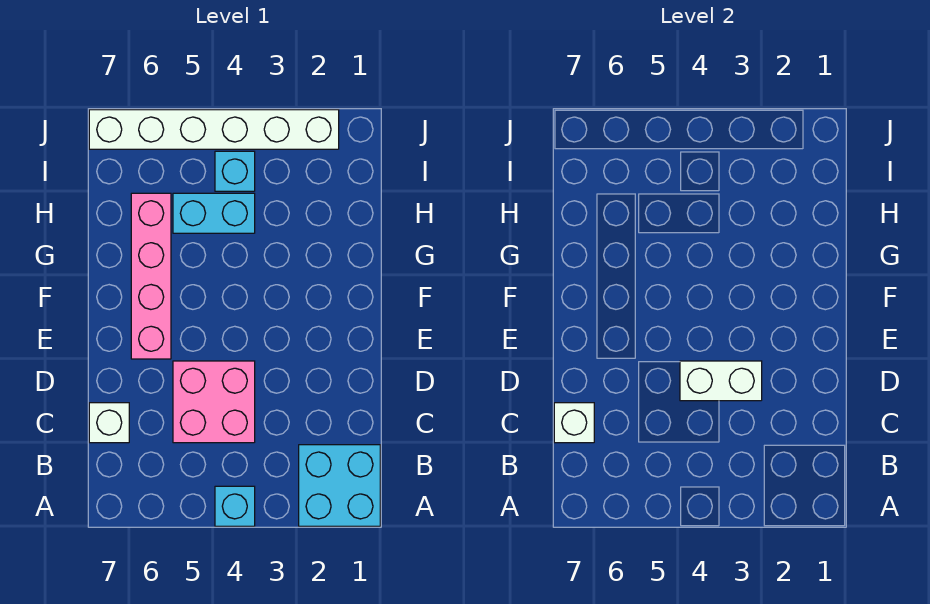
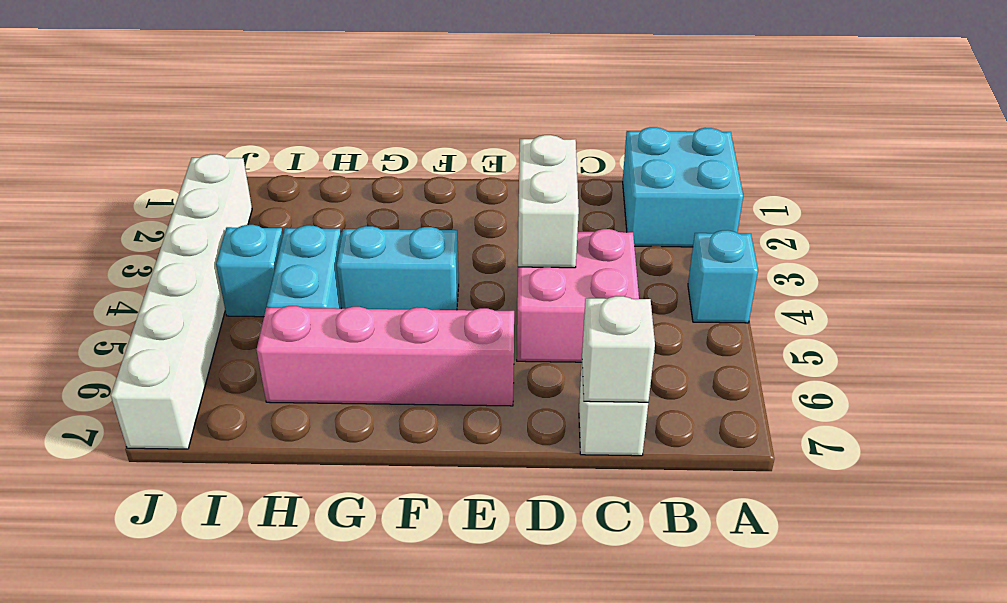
none -> cyan brick F4:G4 level 1

